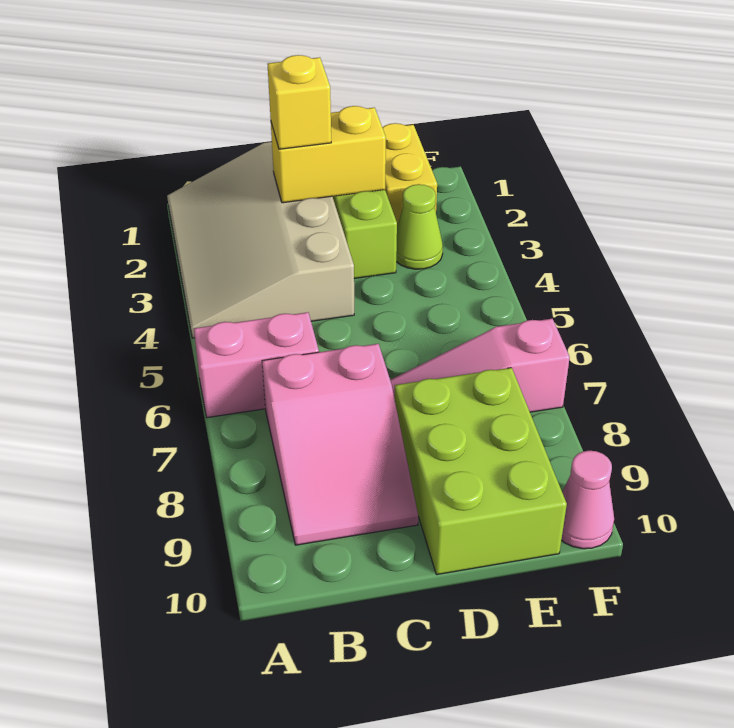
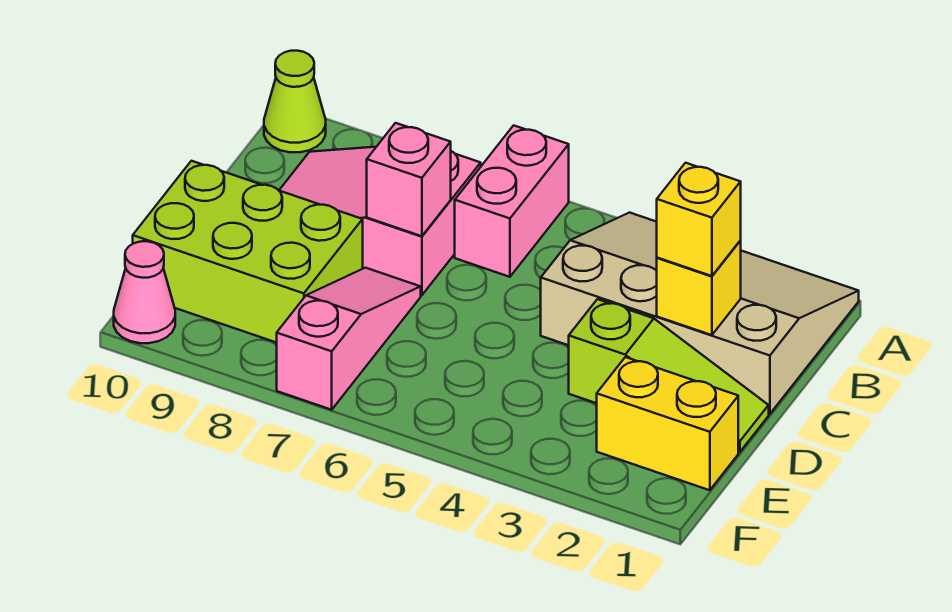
yellow brick C2:D2 level 2 -> yellow brick C2 level 2
none -> pink brick C7 level 2
lime cone E3 level 1 -> lime cone A10 level 1

